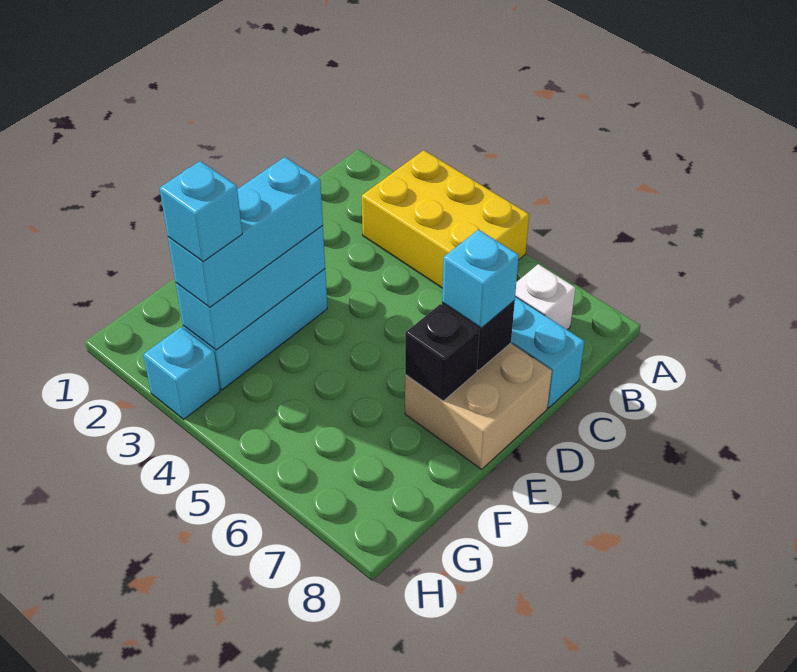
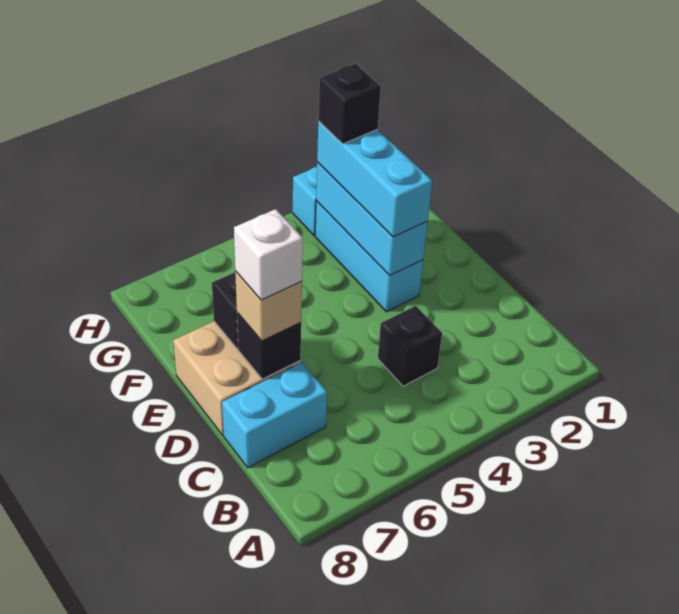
yellow brick A3:B5 level 1 -> none
white brick B7 level 1 -> white brick D7 level 4
none -> black brick C4 level 1
cyan brick D7 level 3 -> tan brick D7 level 3
cyan brick G3 level 4 -> black brick G3 level 4

